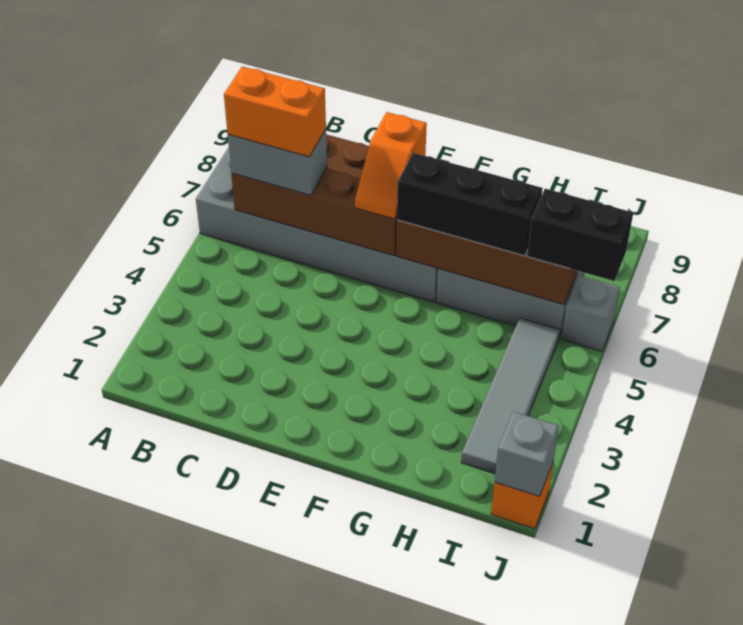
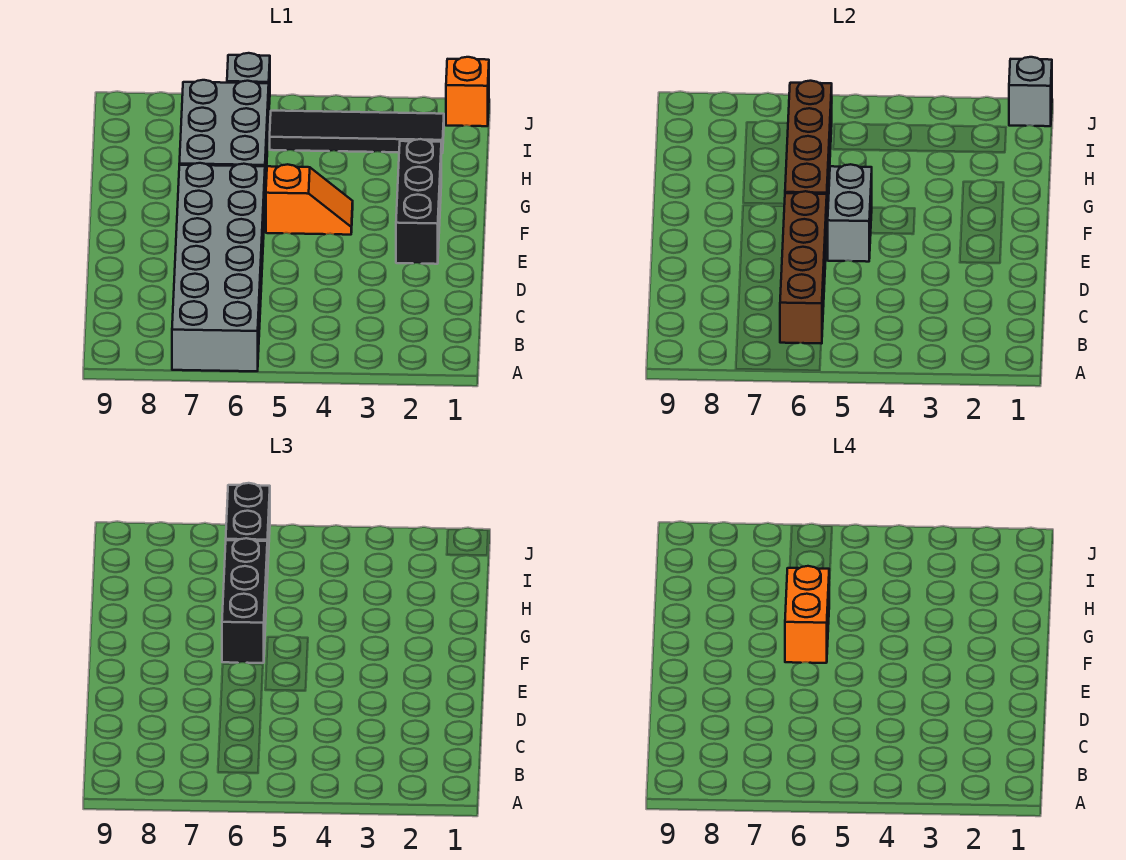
brown brick B6:E7 level 2 -> brown brick B6:E6 level 2
grey brick B6:C6 level 3 -> grey brick E5:F5 level 2
orange brick B6:C6 level 4 -> orange brick F6:G6 level 4
none -> black brick E2:G2 level 1
orange slope E6:E7 level 3 top 7 -> orange slope F4:F5 level 1 top 5
grey tile I2:I5 level 1 -> black tile I2:I5 level 1

